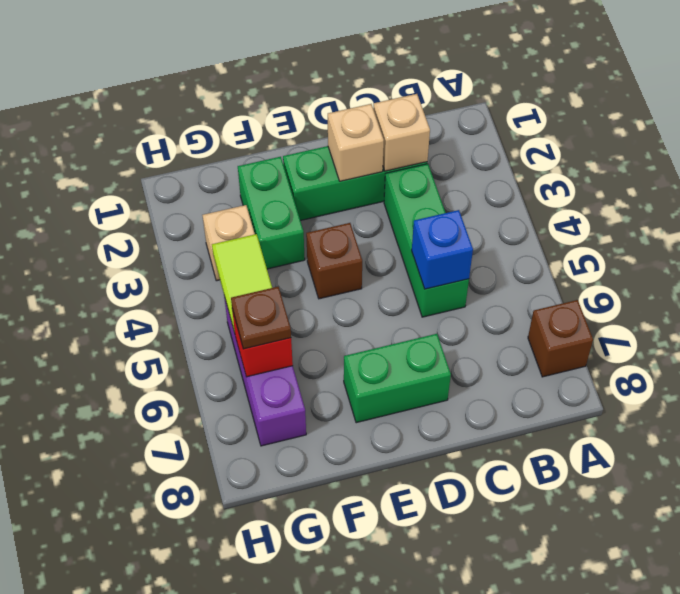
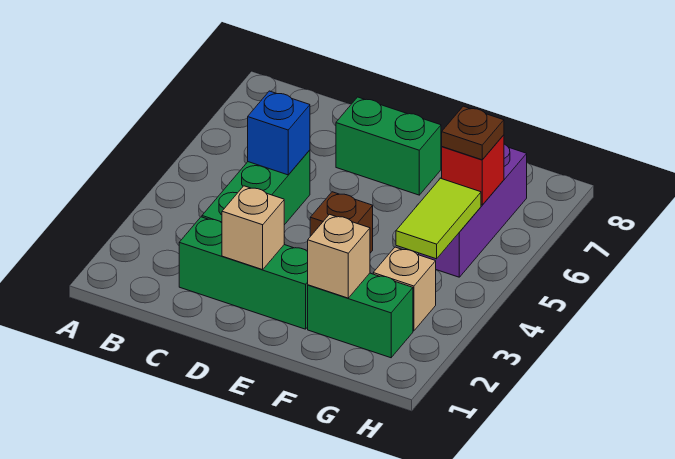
brown brick A7 level 1 -> none
tan brick C2 level 2 -> tan brick F2 level 2
green brick F2:F3 level 1 -> green brick F2:G2 level 1

